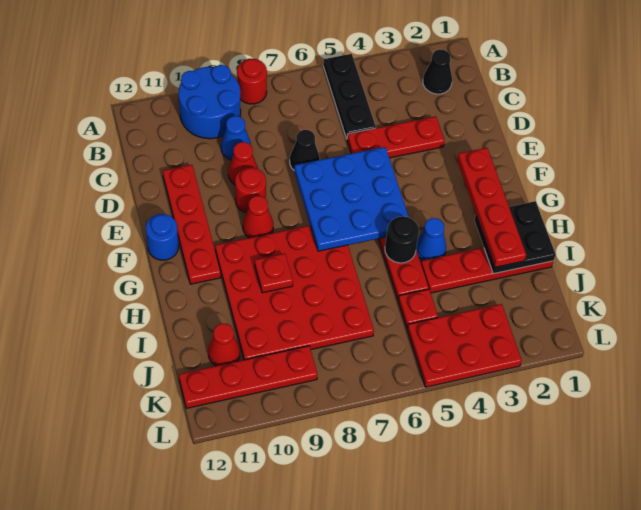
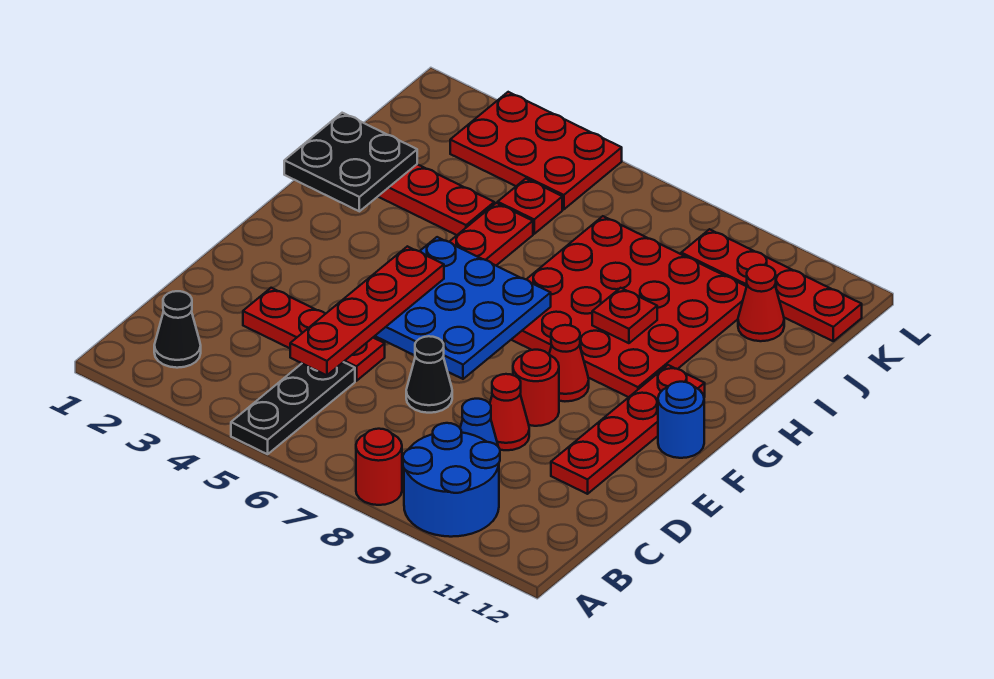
red plate F2:I2 level 3 -> red plate C5:F5 level 3
blue cone H4 level 1 -> none
black round brick H5 level 2 -> none

